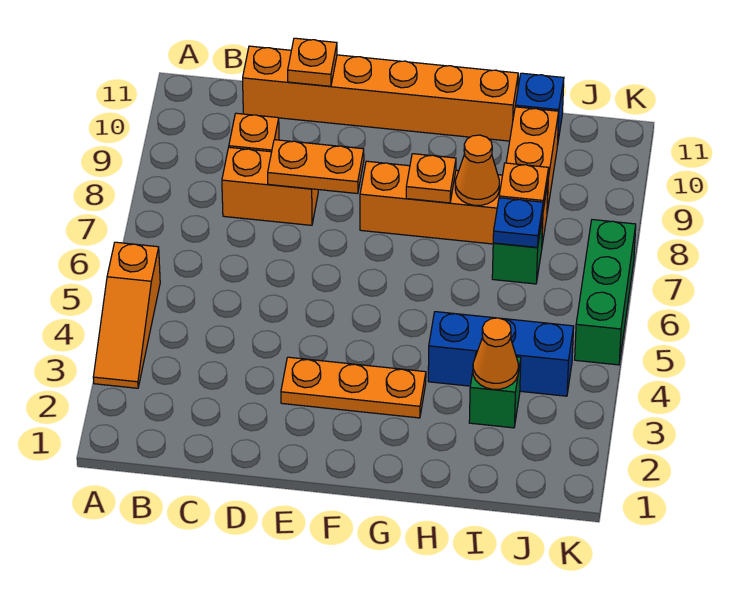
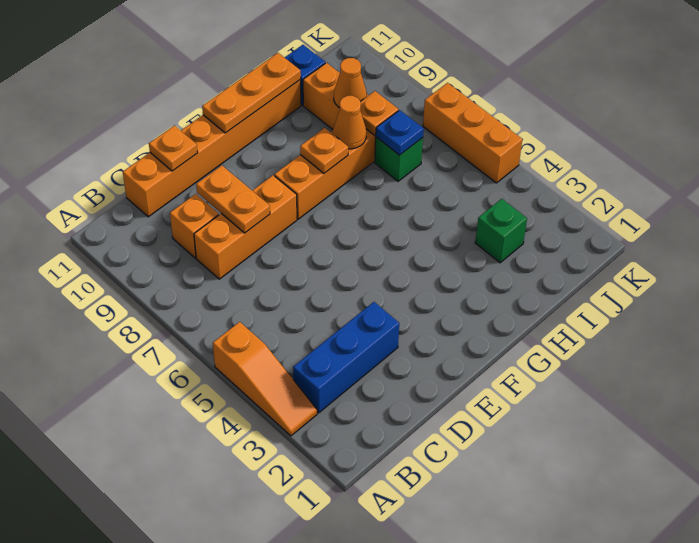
orange brick C8:D8 level 1 -> orange brick C8:E8 level 1
orange plate D8:E8 level 2 -> orange plate D8:D9 level 2
orange plate E3:G3 level 1 -> orange plate F11:H11 level 2
blue brick H4:J4 level 1 -> blue brick B3:D3 level 1
orange cone I3 level 2 -> orange cone I9 level 2
green brick K5:K7 level 1 -> orange brick K5:K7 level 1

